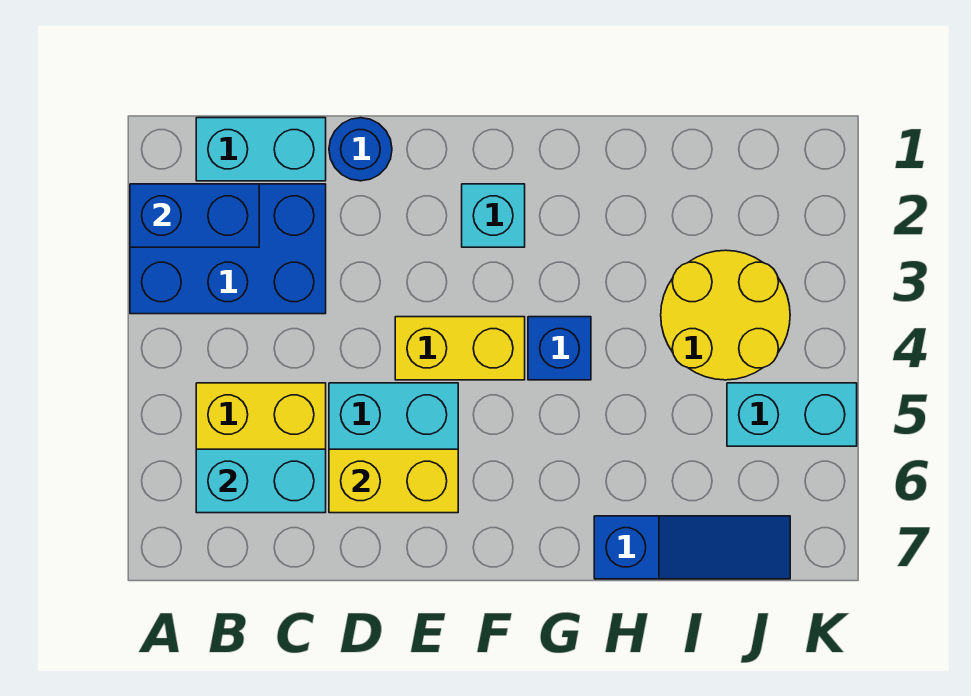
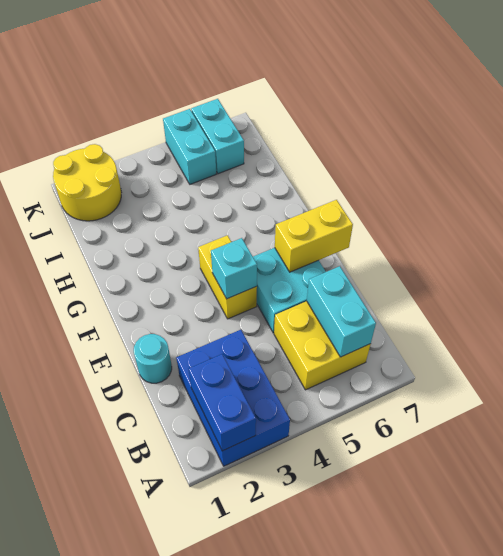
cyan brick B1:C1 level 1 -> cyan brick J6:K6 level 1
blue round brick D1 level 1 -> cyan round brick D1 level 1
yellow brick D6:E6 level 2 -> yellow brick E6:E7 level 2
cyan brick F2 level 1 -> cyan brick E4 level 2
blue brick G4 level 1 -> none
blue slope H7:J7 level 1 top H -> none
yellow round brick I3:J4 level 1 -> yellow round brick J1:K2 level 1

